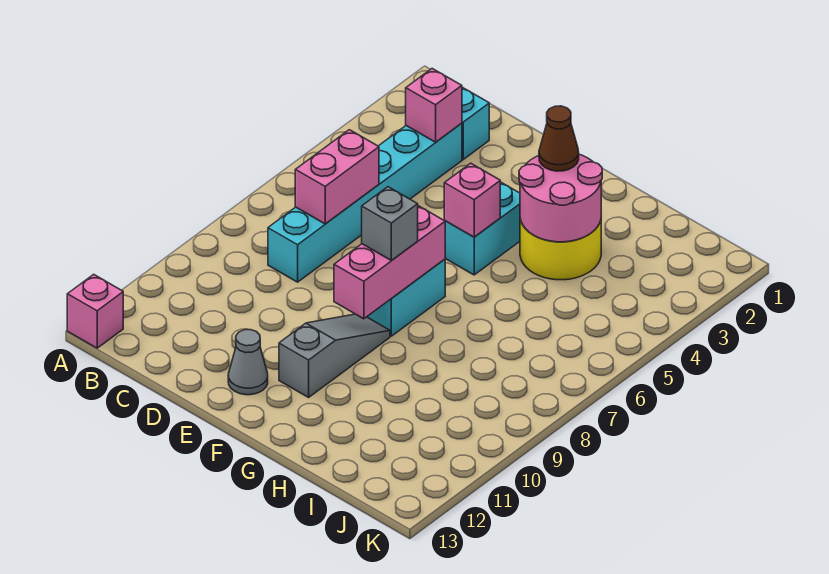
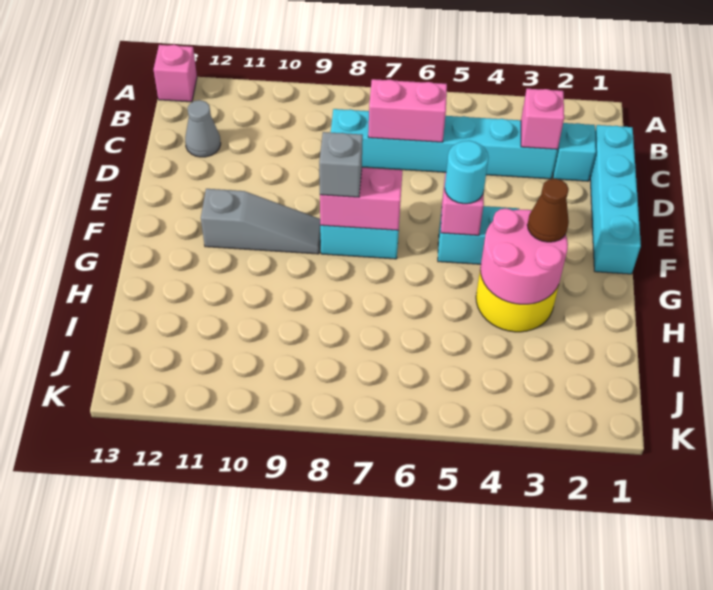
none -> cyan brick C1:F1 level 1
grey cone E12 level 1 -> grey cone C12 level 1
none -> cyan round brick F5 level 3
pink brick F7:F9 level 2 -> pink brick F7:F8 level 2

